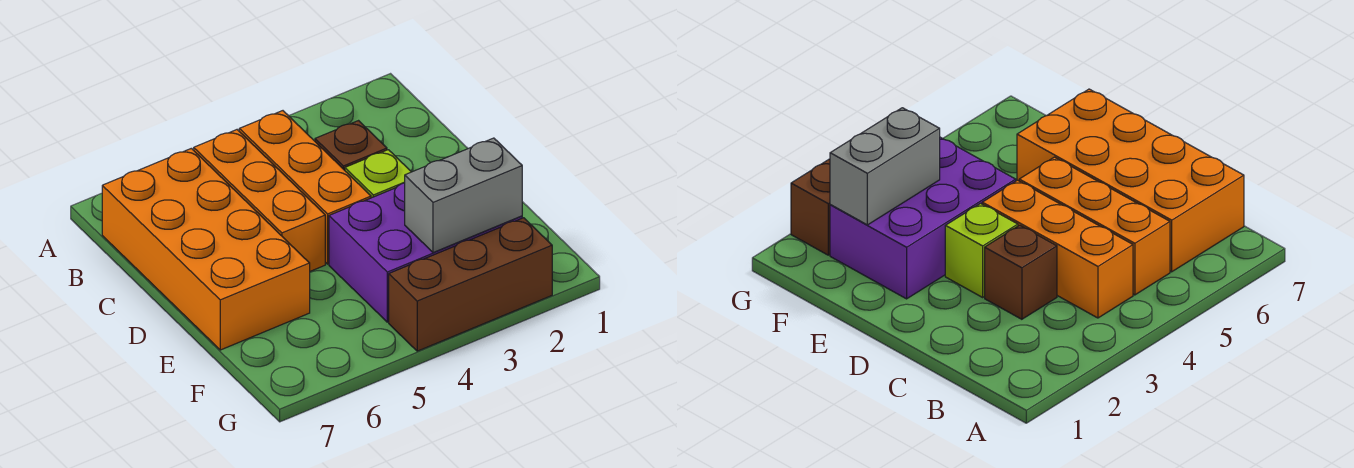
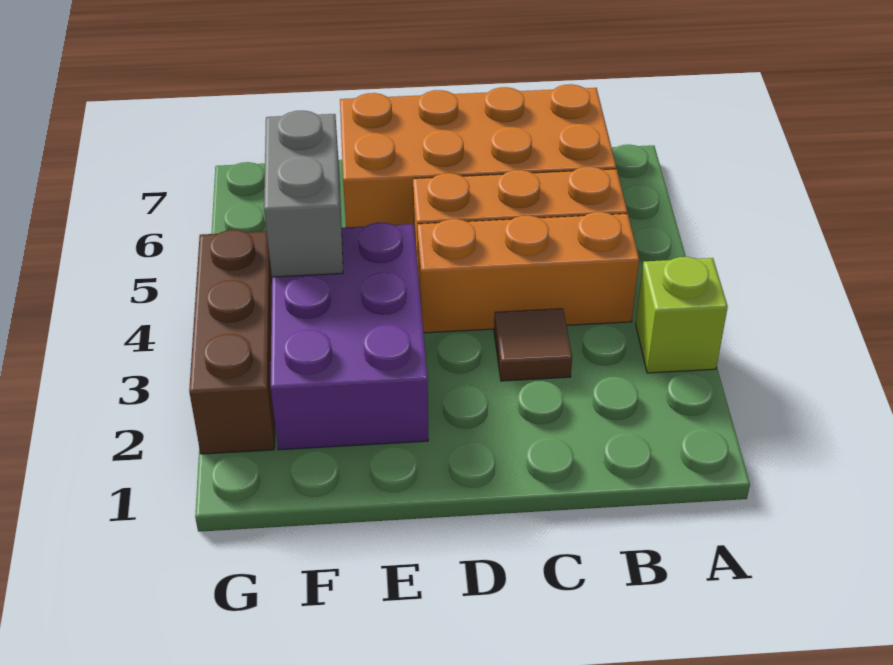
brown brick C3 level 1 -> brown tile C3 level 1
lime brick D3 level 1 -> lime brick A3 level 1
grey brick F2:F3 level 2 -> grey brick F4:F5 level 2

